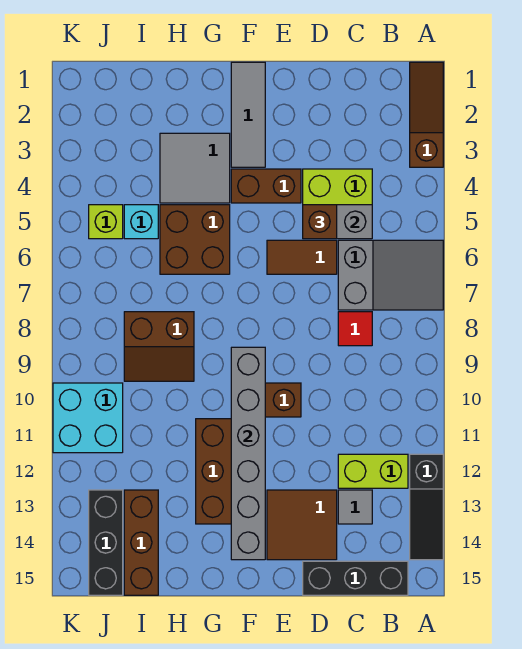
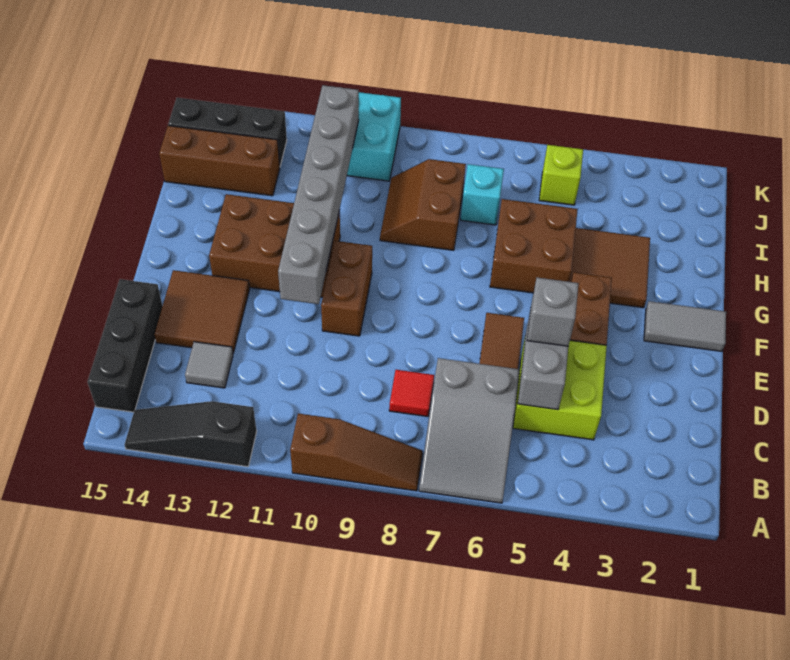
brown slope A1:A3 level 1 top 3 -> brown slope A8:A10 level 1 top 10
lime brick B12:C12 level 1 -> none
brown brick D5 level 3 -> grey brick D5 level 3
grey tile F1:F3 level 1 -> grey tile F1:F2 level 1
grey brick F9:F14 level 2 -> grey brick E11:J11 level 2
grey tile G3:H4 level 1 -> brown tile G3:H4 level 1
cyan brick I5 level 1 -> cyan brick I7 level 1

